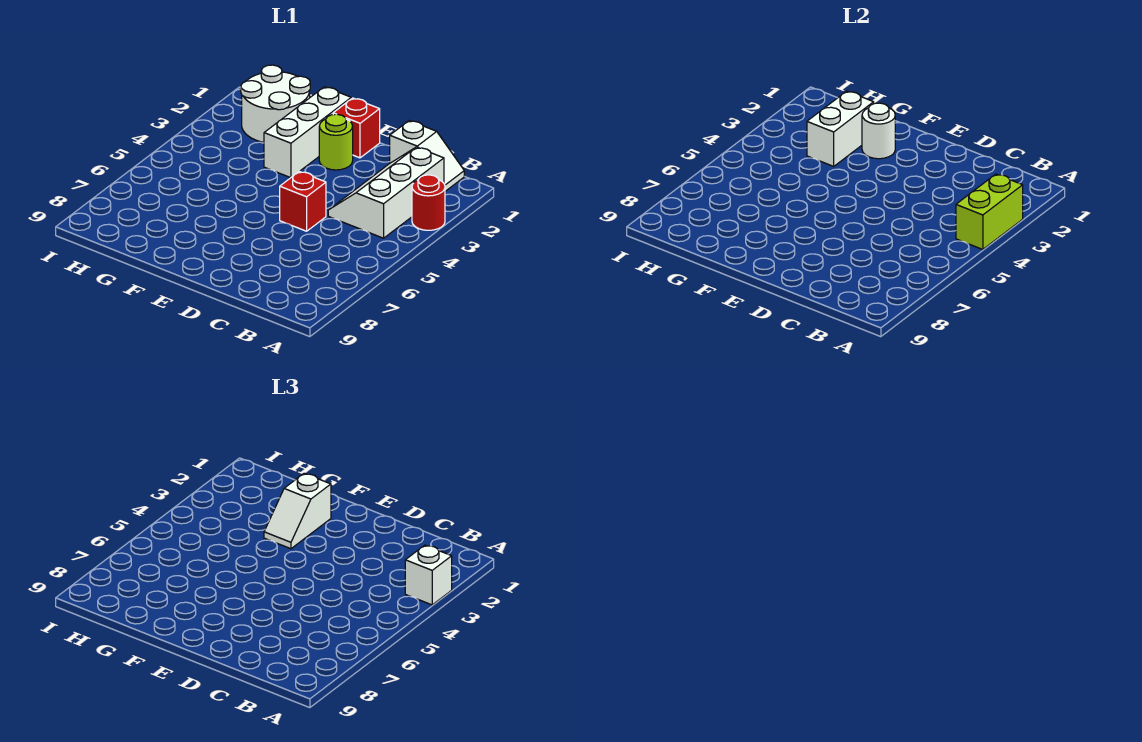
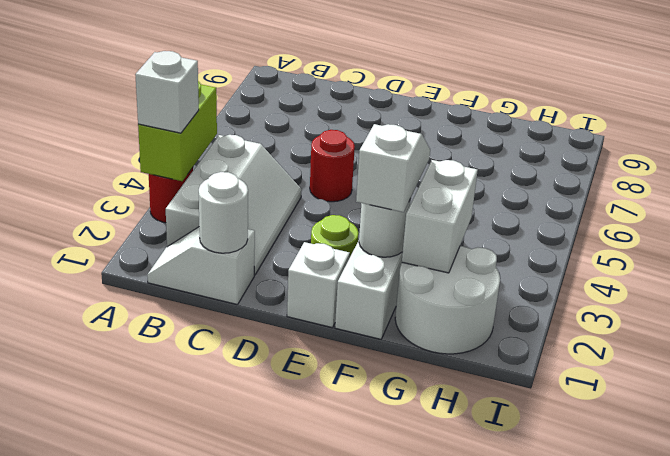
none -> white round brick C1 level 2
red brick D5 level 1 -> red round brick D5 level 1
red brick E1 level 1 -> white brick E1 level 1

